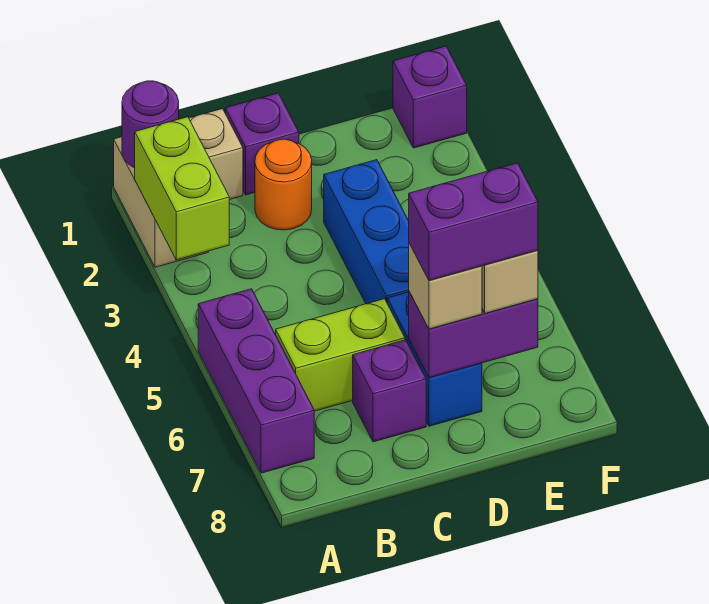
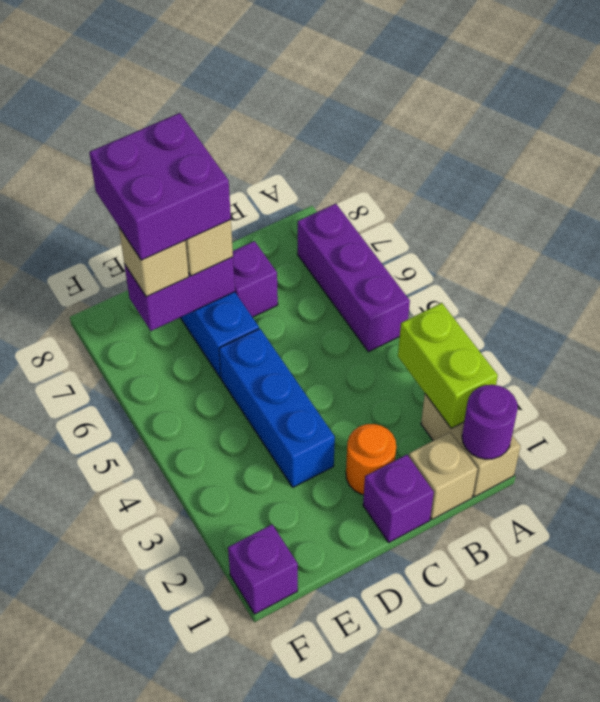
lime brick B6:C6 level 1 -> none
purple brick D7:E7 level 4 -> purple brick D7:E8 level 4

